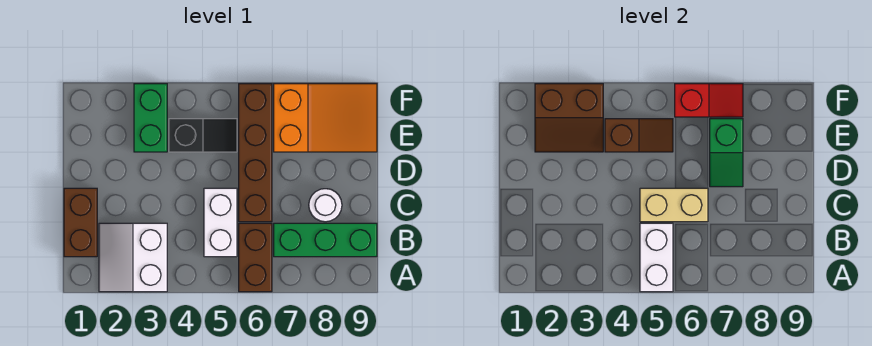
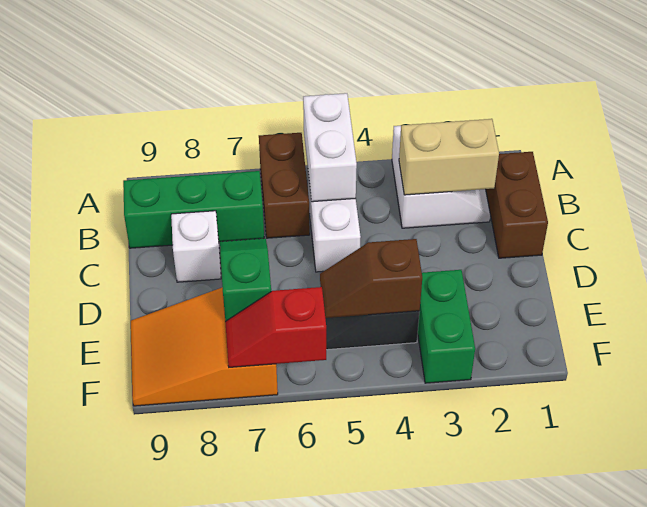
tan brick C5:C6 level 2 -> tan brick B2:B3 level 2
brown brick C6:F6 level 1 -> none
white round brick C8 level 1 -> white brick C8 level 1
brown slope E2:F3 level 2 top F -> none

